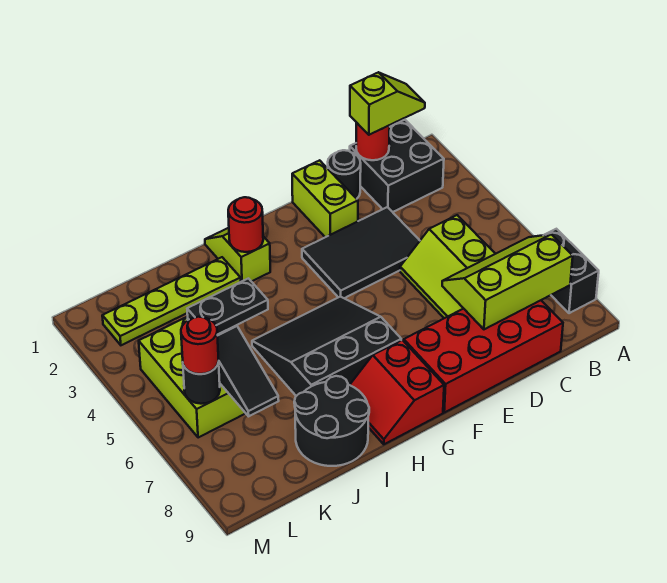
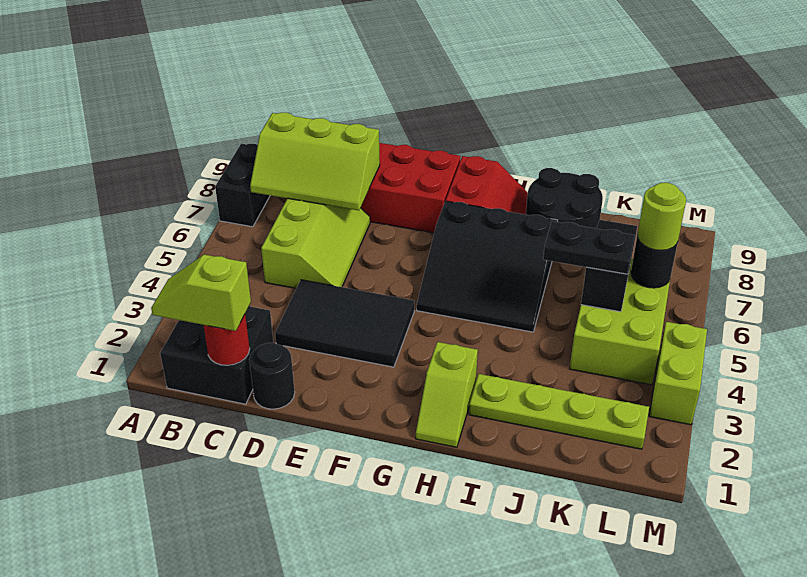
lime brick E1:E2 level 1 -> lime brick M3:M4 level 1
red round brick H2 level 2 -> none
red round brick L6 level 3 -> lime round brick L6 level 3

